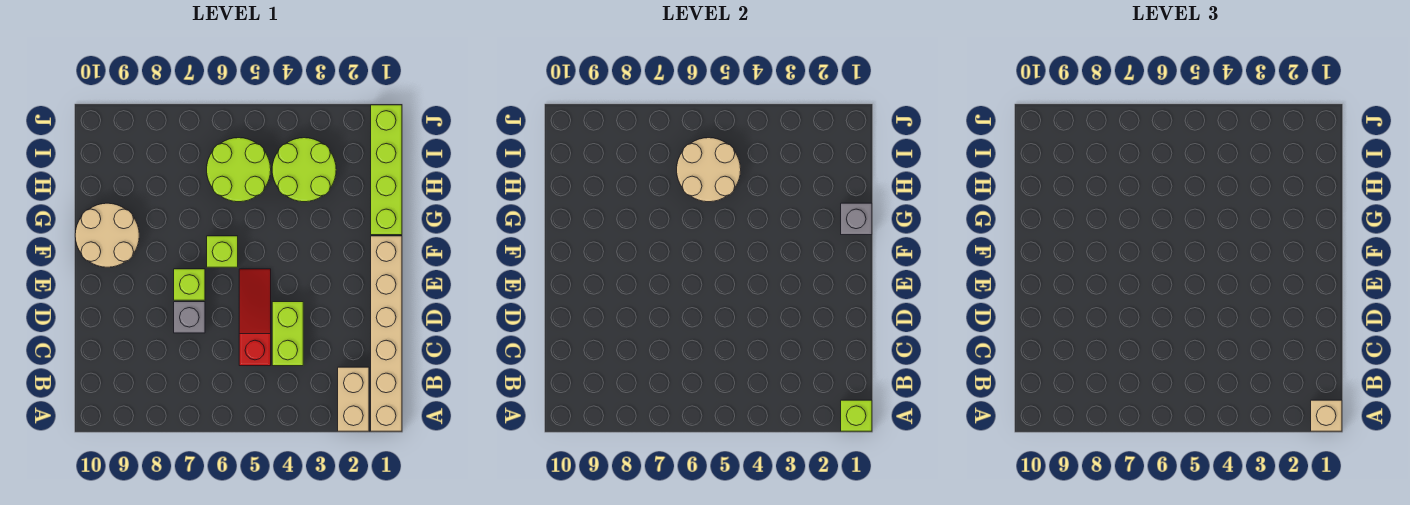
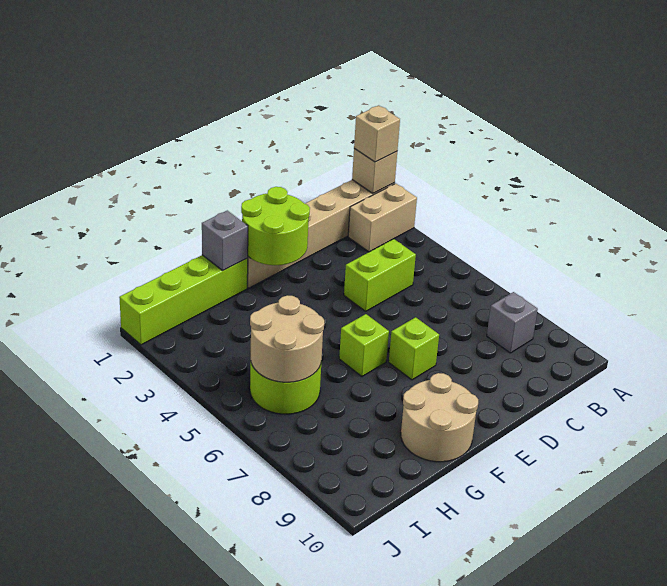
lime brick A1 level 2 -> tan brick A1 level 2
red slope C5:E5 level 1 top C -> none
grey brick D7 level 1 -> grey brick B8 level 1
lime round brick H3:I4 level 1 -> lime round brick E1:F2 level 2

